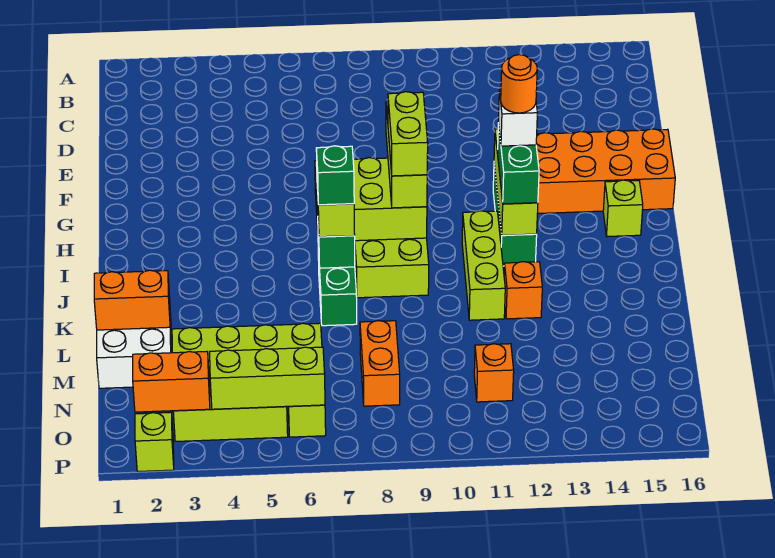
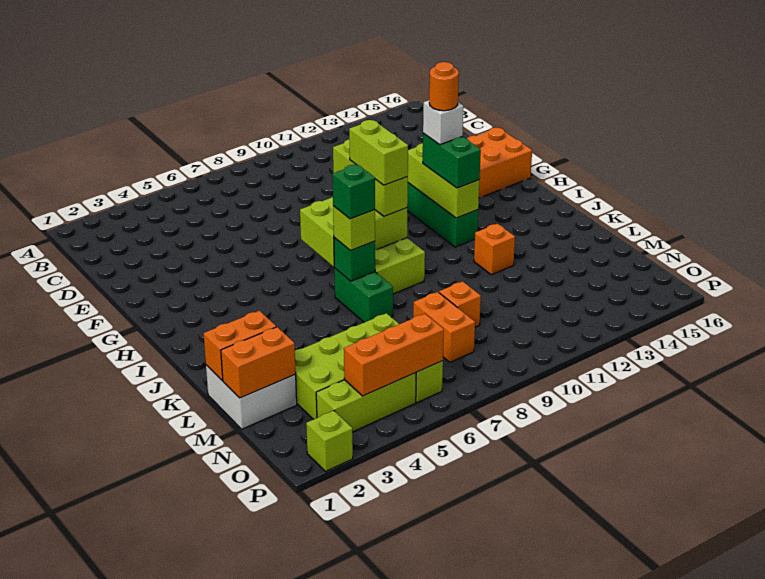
lime brick H15 level 1 -> none
lime brick I11:K11 level 1 -> none
orange brick N11 level 1 -> orange brick M9 level 1
orange brick O2:O3 level 2 -> orange brick M1:M2 level 2
lime brick O4:O6 level 2 -> orange brick O4:O6 level 2

